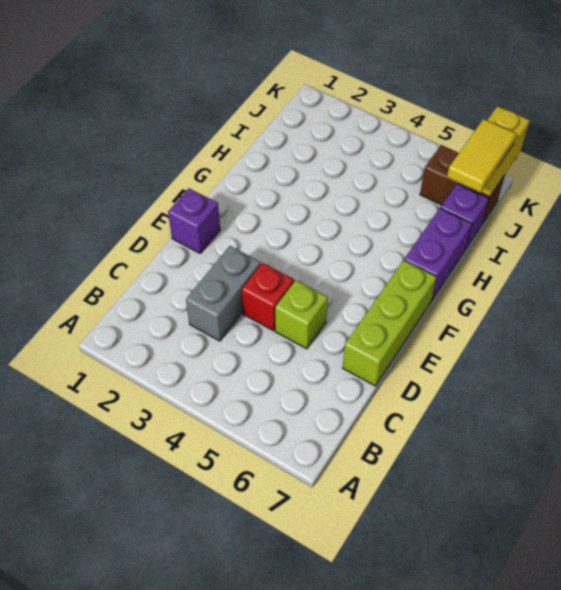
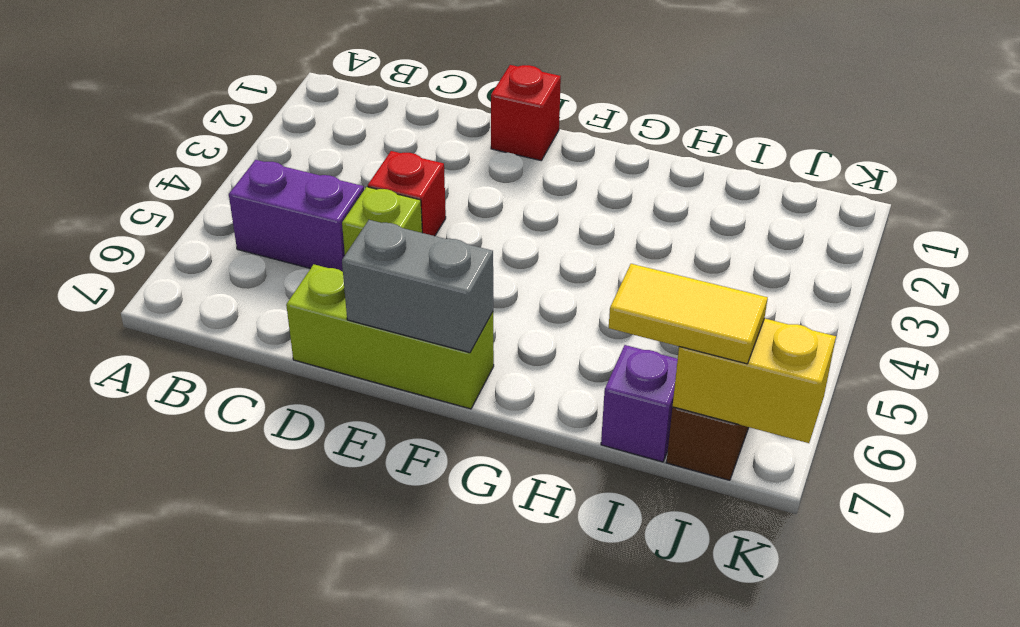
grey brick C3:D3 level 1 -> grey brick E7:F7 level 2
purple brick E1 level 1 -> red brick E1 level 1
purple brick G7:H7 level 1 -> purple brick B5:C5 level 1

